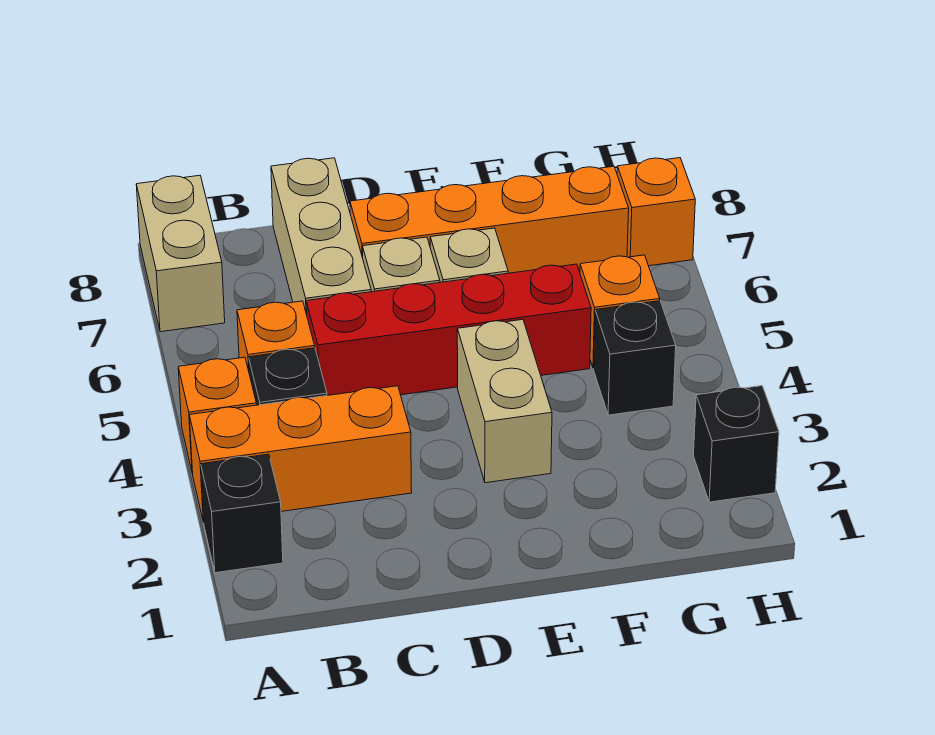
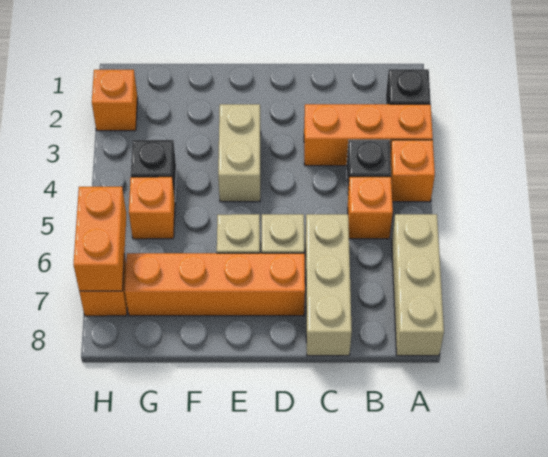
tan brick A7:A8 level 1 -> tan brick A6:A8 level 1
red brick C5:F5 level 1 -> none
black brick H2 level 1 -> orange brick H2 level 1
none -> orange brick H6:H7 level 2

